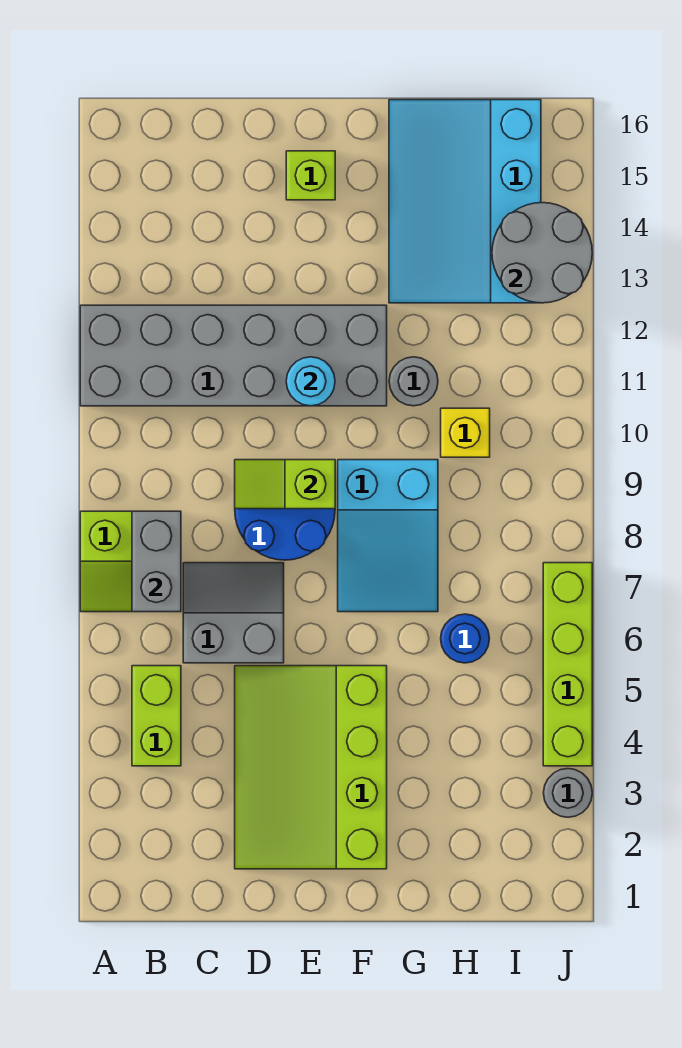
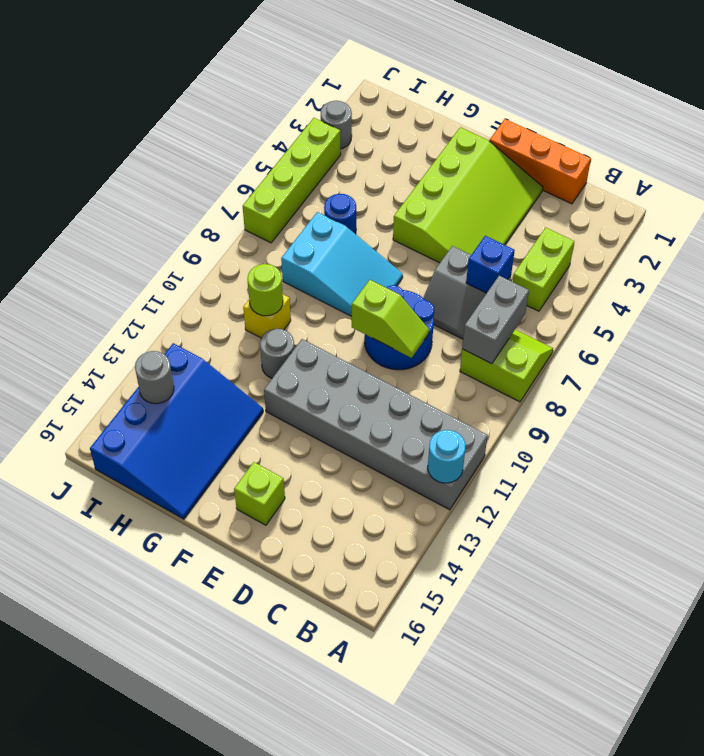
none -> orange brick C1:E1 level 1
none -> blue brick C6 level 2
cyan round brick E11 level 2 -> cyan round brick A12 level 2
cyan slope F7:G9 level 1 top 9 -> cyan slope F7:H8 level 1 top H
cyan slope G13:I16 level 1 top I -> blue slope G13:I16 level 1 top I
none -> lime round brick H10 level 2
grey round brick I13:J14 level 2 -> grey round brick I14 level 2

